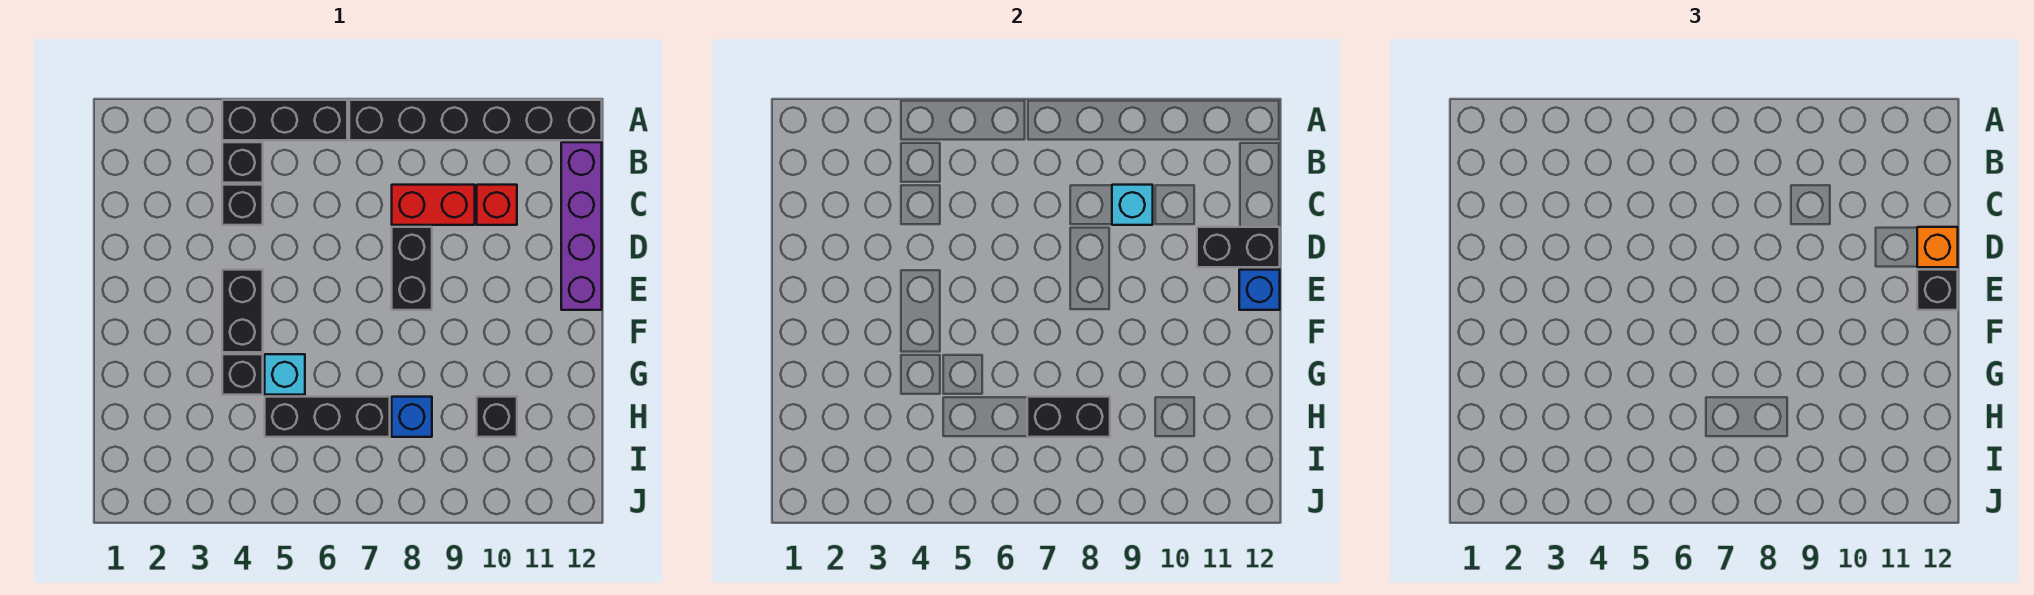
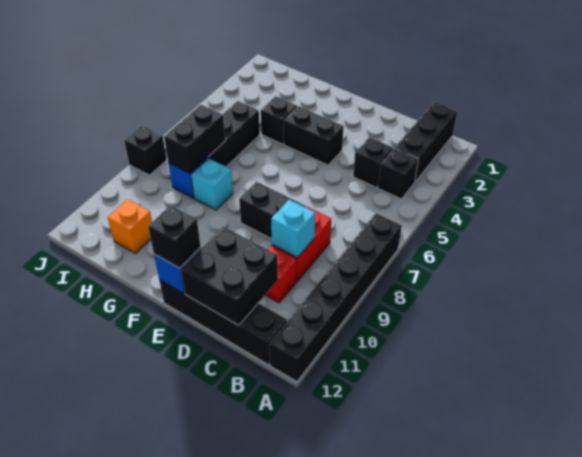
black brick A4:A6 level 1 -> black brick B1:B3 level 1
purple brick B12:E12 level 1 -> black brick B12:E12 level 1
black brick D11:D12 level 2 -> black brick C11:D12 level 2
orange brick D12 level 3 -> orange brick H11 level 1
cyan brick G5 level 1 -> cyan brick G8 level 1
black brick H10 level 1 -> black brick J8 level 1

